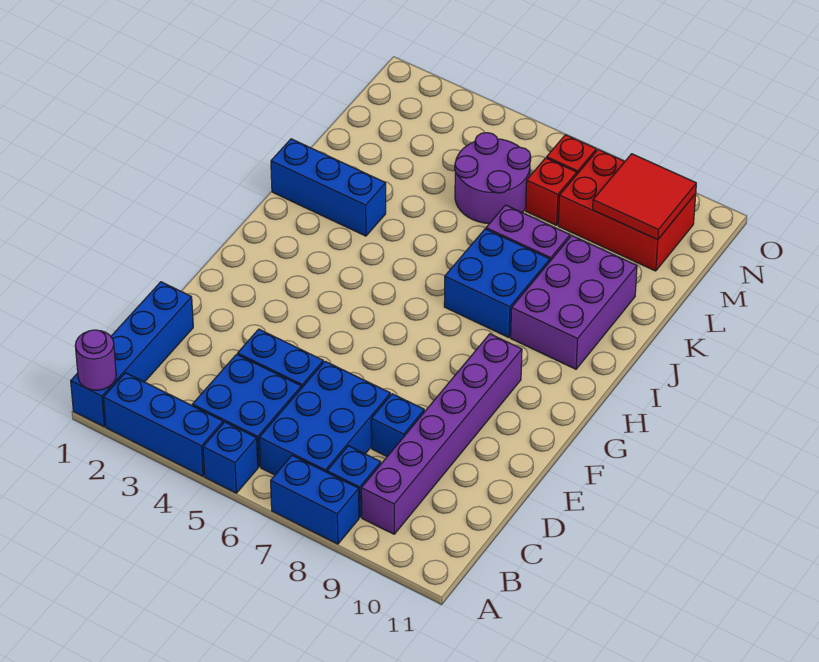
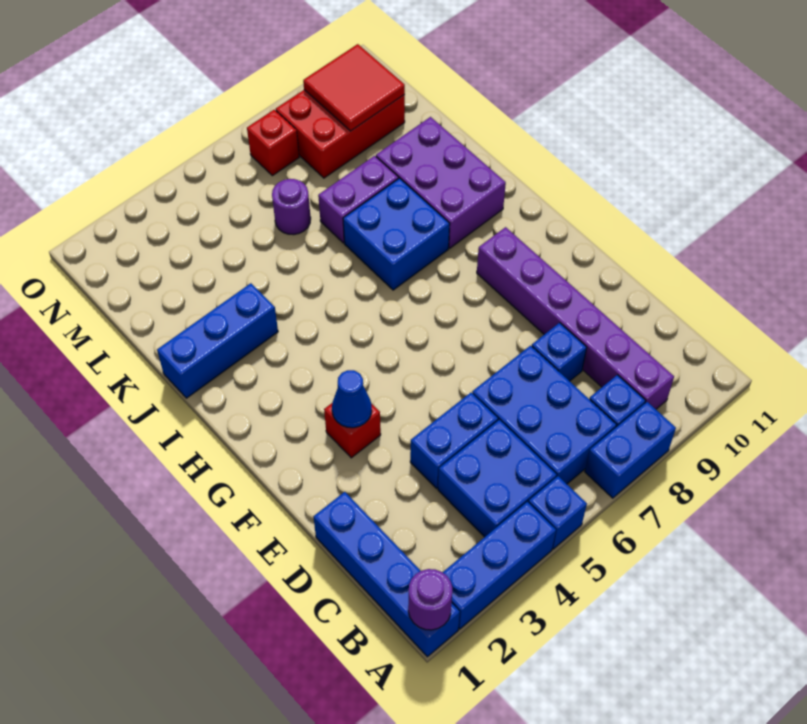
none -> blue cone F3 level 2
purple round brick L5:M6 level 1 -> purple round brick L6 level 1
red brick M7 level 1 -> red brick F3 level 1

